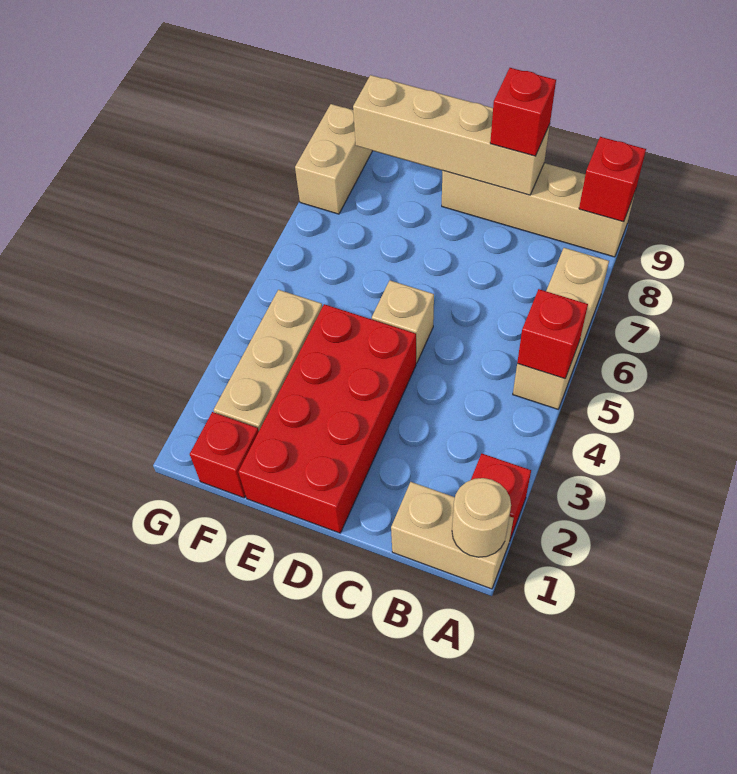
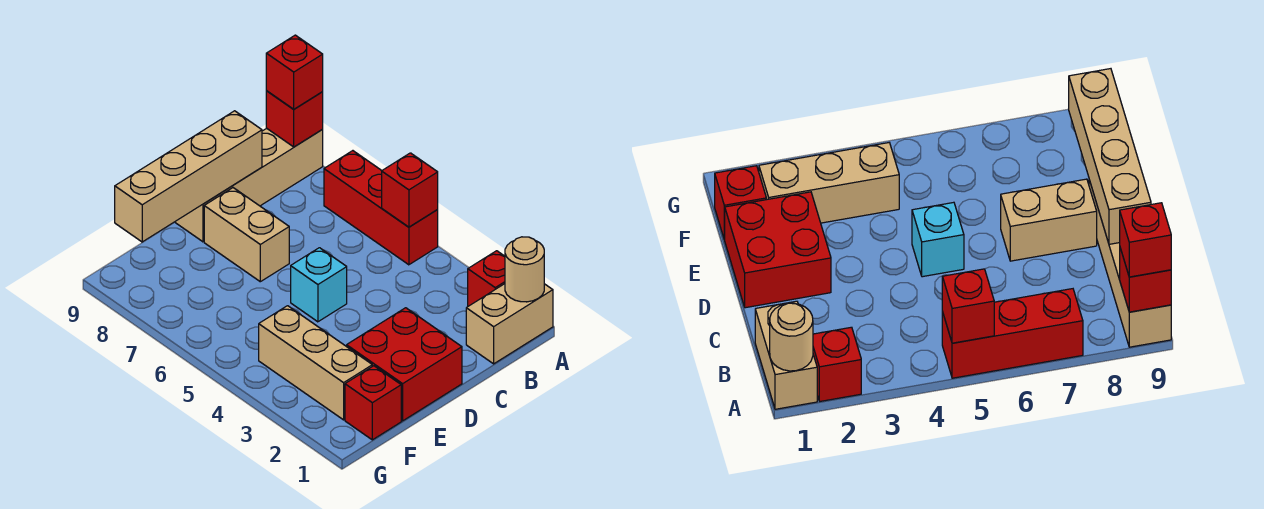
tan brick A5:A7 level 1 -> red brick A5:A7 level 1
red brick C9 level 3 -> red brick A9 level 3
red brick D1:E4 level 1 -> red brick D1:E2 level 1
tan brick D5 level 1 -> cyan brick D5 level 1
tan brick G8:G9 level 1 -> tan brick D7:D8 level 1

